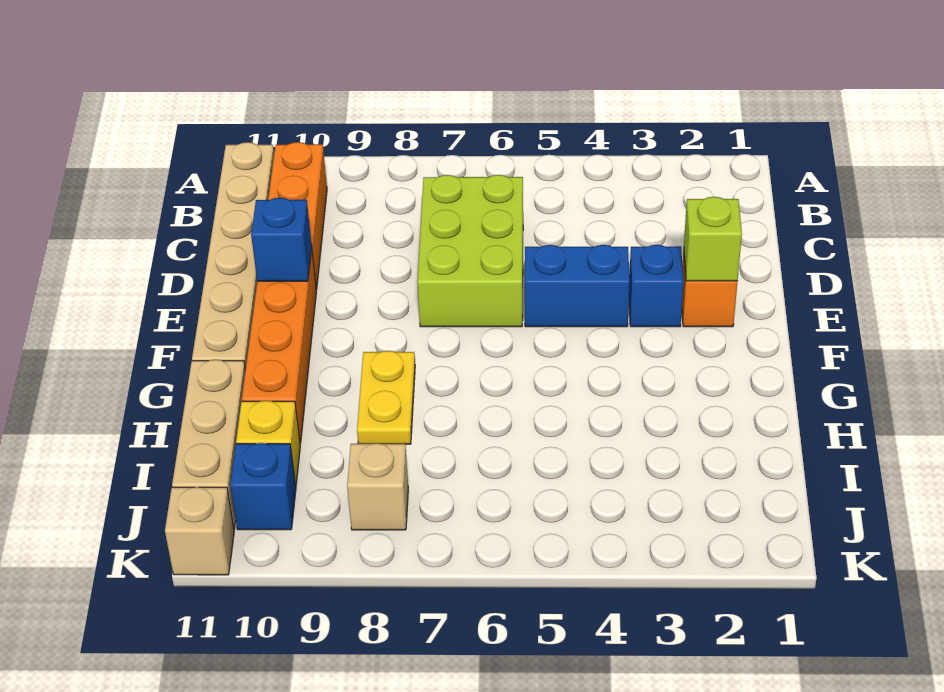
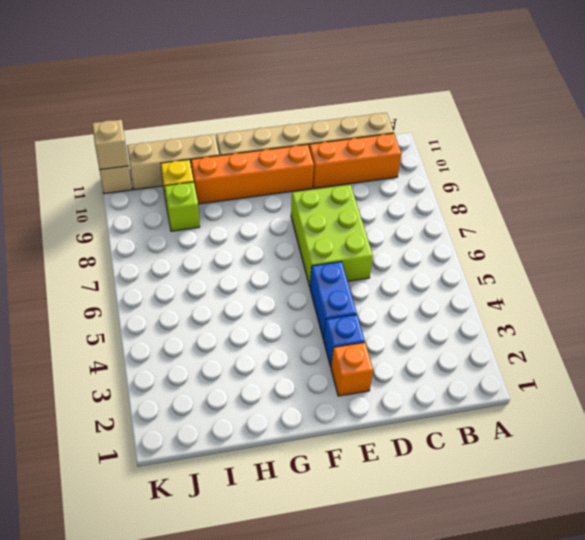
lime brick C6:E7 level 1 -> lime brick D6:E8 level 1
lime brick E2 level 2 -> lime brick I9 level 1
blue brick E10 level 2 -> none
yellow plate G8:H8 level 1 -> none
tan brick J8 level 1 -> tan brick K11 level 2
blue brick J10 level 1 -> none

